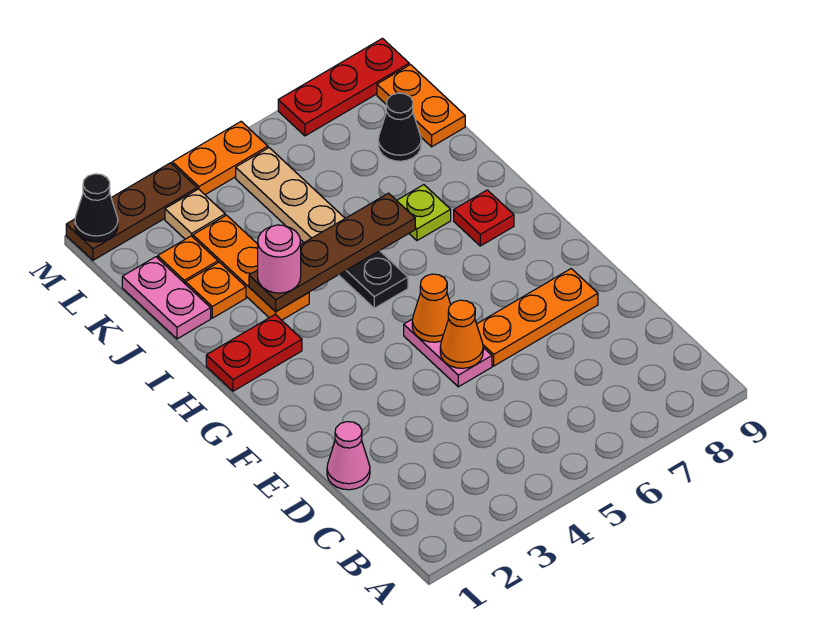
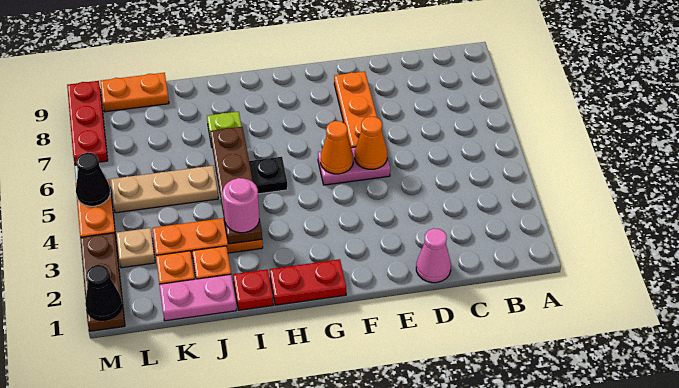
red plate H1:H2 level 1 -> red plate G1:H1 level 1
red plate H8 level 1 -> red plate I1 level 1
black cone K8 level 1 -> black cone M5 level 2

